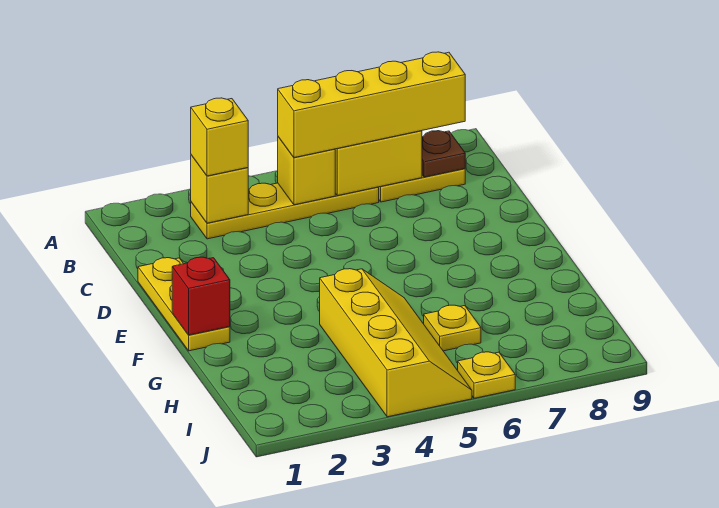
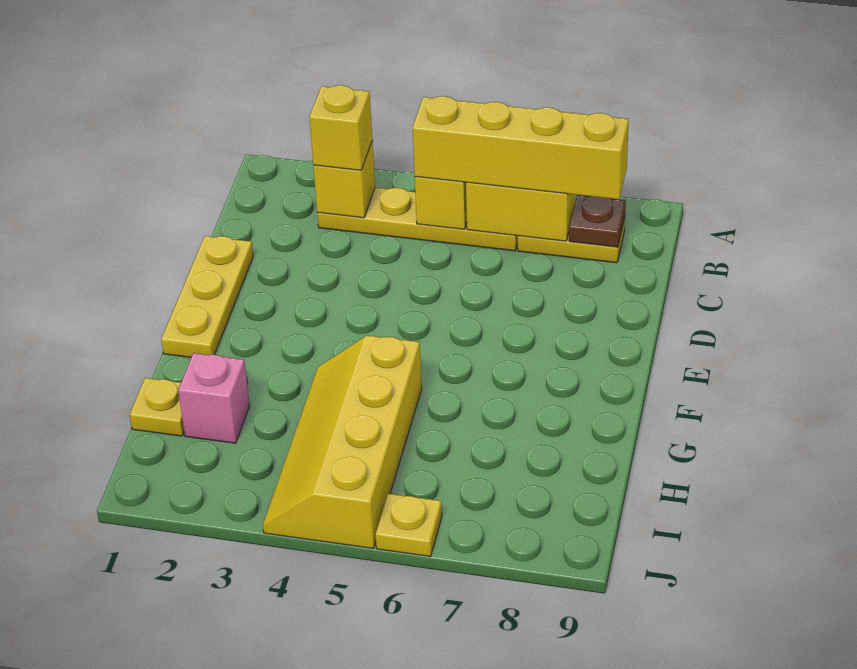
red brick F1 level 2 -> none
yellow slope G4:J5 level 1 top 4 -> yellow slope G4:J5 level 1 top 5
none -> pink brick H2 level 1
yellow plate H6 level 1 -> yellow plate H1 level 1

